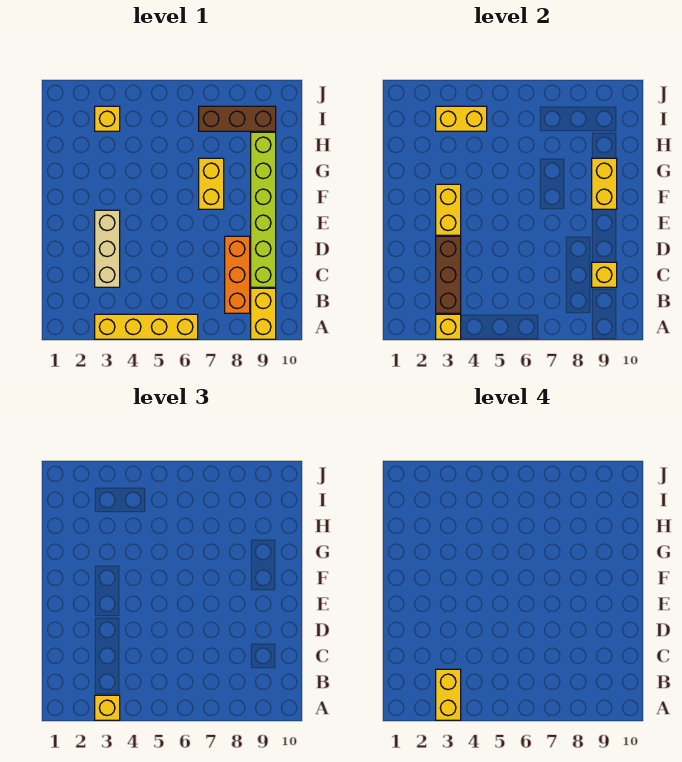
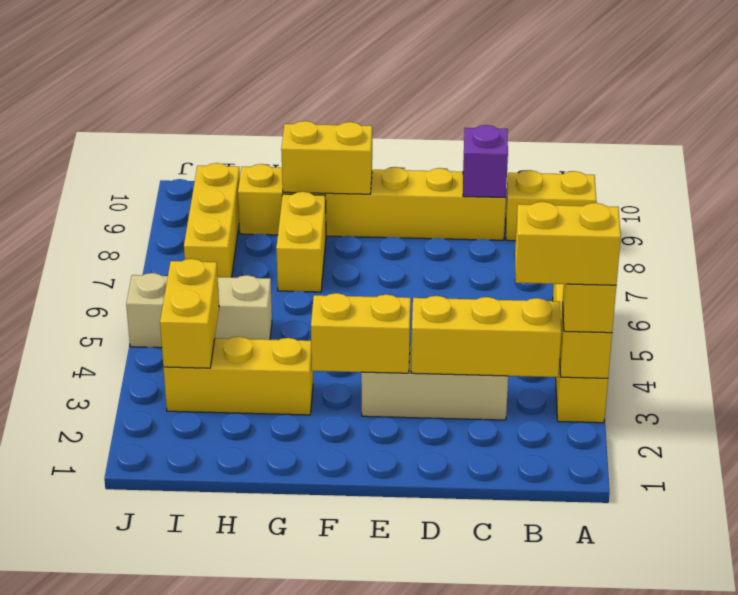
brown brick B3:D3 level 2 -> yellow brick B3:D3 level 2
orange brick B8:D8 level 1 -> none
lime brick C9:H9 level 1 -> yellow brick C9:H9 level 1
yellow brick C9 level 2 -> purple brick C9 level 2
yellow brick F7:G7 level 1 -> yellow brick G7:G8 level 1
none -> tan brick H5:J5 level 1
yellow brick I3 level 1 -> yellow brick G3:I3 level 1
brown brick I7:I9 level 1 -> yellow brick I7:I9 level 1

